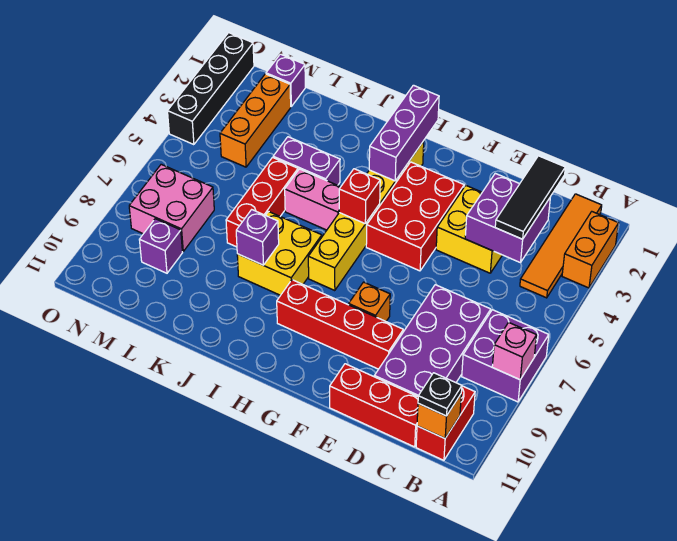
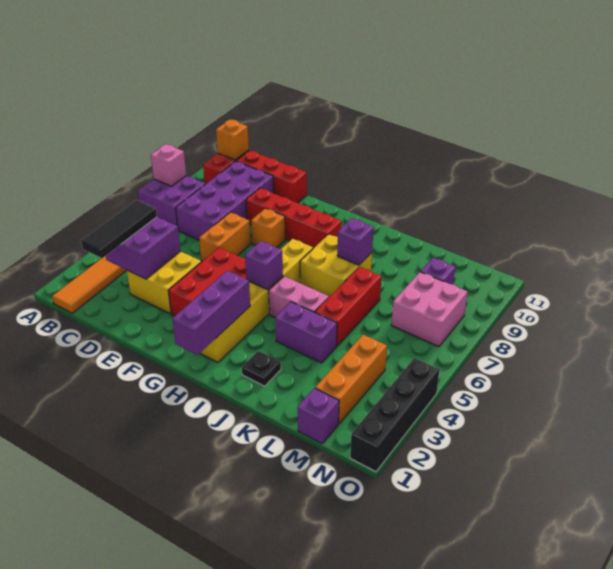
orange brick A2:A3 level 1 -> orange brick E6:E7 level 1
black plate B11 level 3 -> black plate J2 level 1
red brick H5 level 2 -> purple brick H5 level 2

